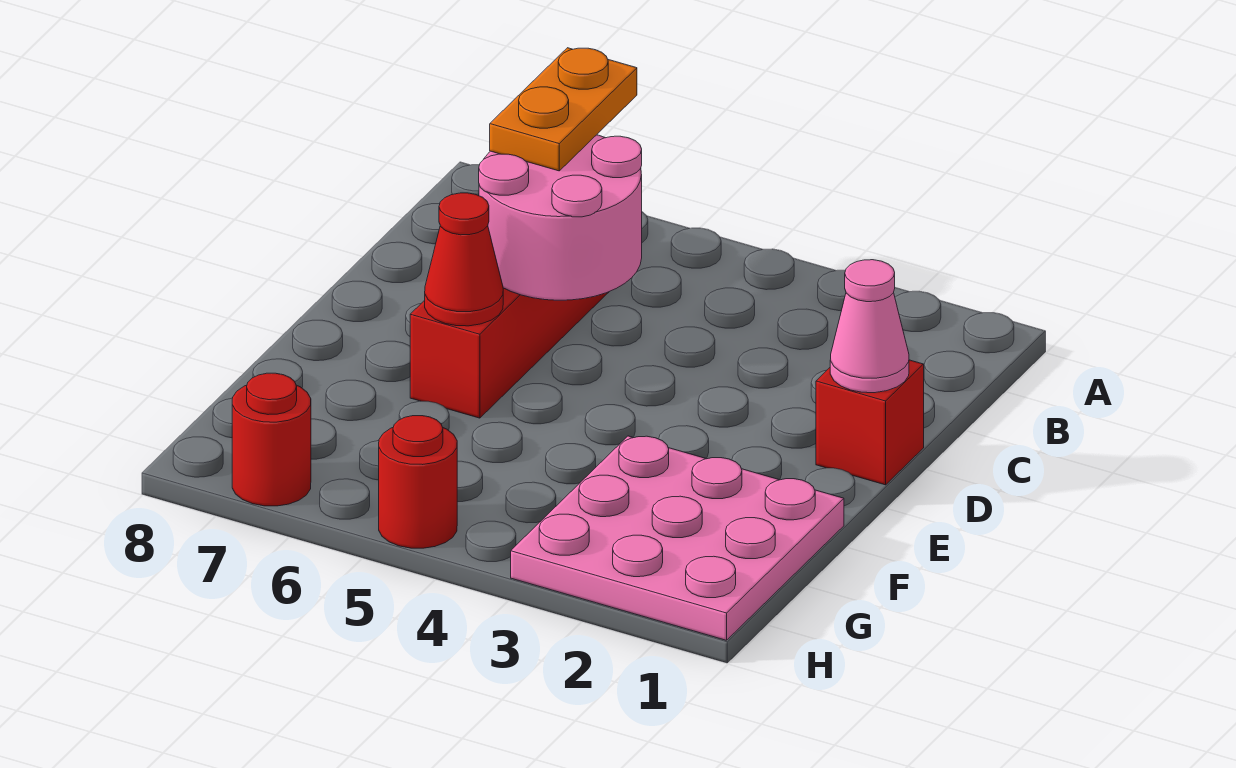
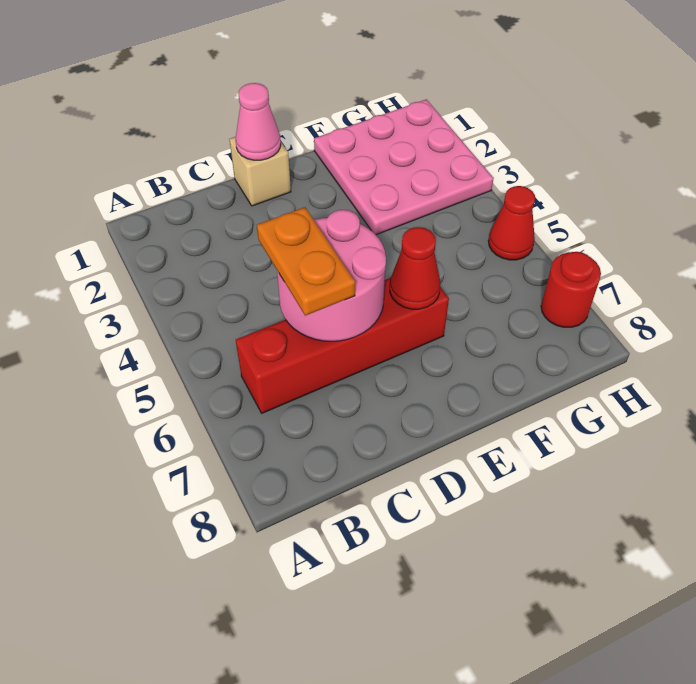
orange plate B6:C6 level 3 -> orange plate C5:C6 level 3
red brick D1 level 1 -> tan brick D1 level 1
red round brick H5 level 1 -> red cone H5 level 1

